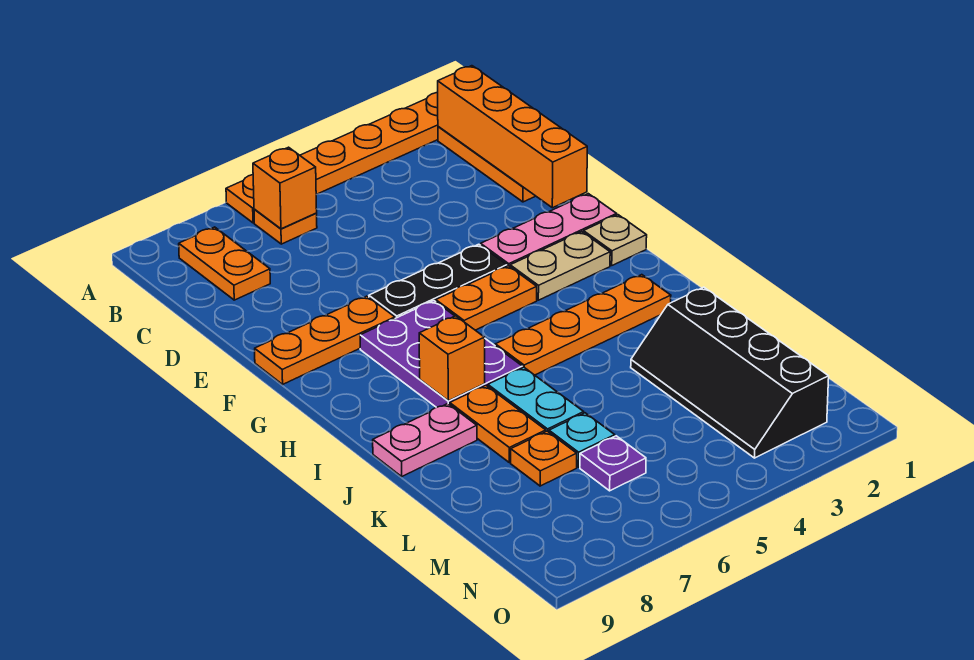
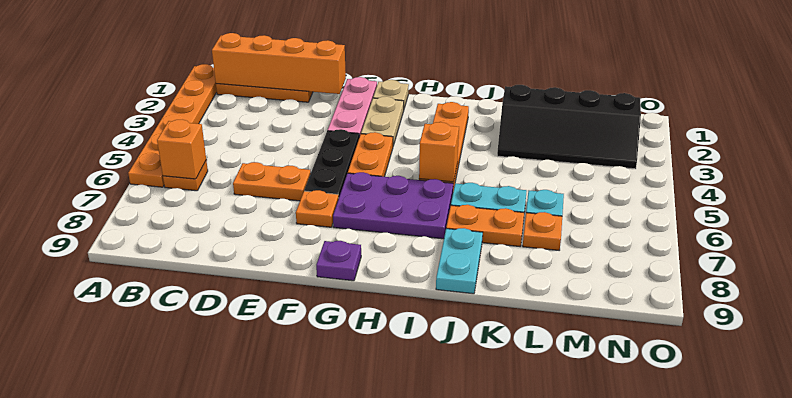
orange plate B8:C8 level 1 -> orange plate D6:E6 level 1
orange plate F7:F9 level 1 -> orange plate F7 level 1
orange brick I7 level 2 -> orange brick I5 level 2
pink plate J8:J9 level 1 -> cyan plate J8:J9 level 1
purple plate M6 level 1 -> purple plate G9 level 1

